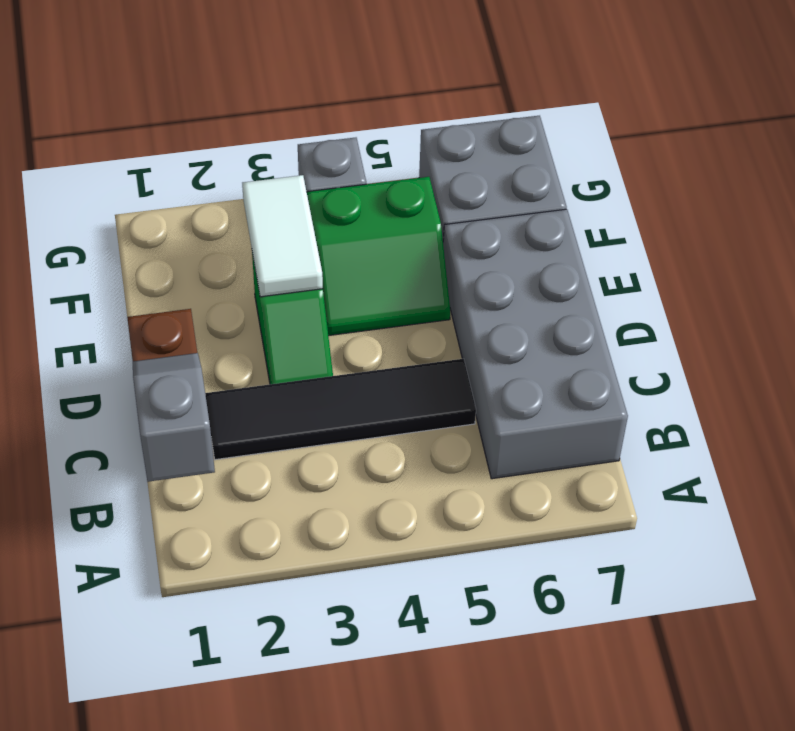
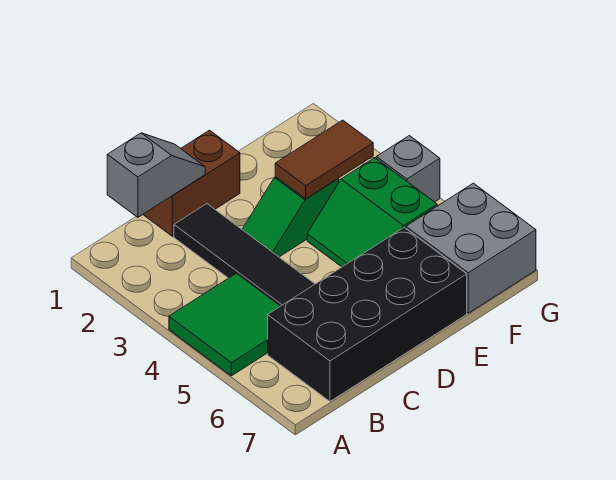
none -> green tile A4:B5 level 1
grey brick B6:E7 level 1 -> black brick B6:E7 level 1
white tile E3:F3 level 2 -> brown tile E3:F3 level 2

